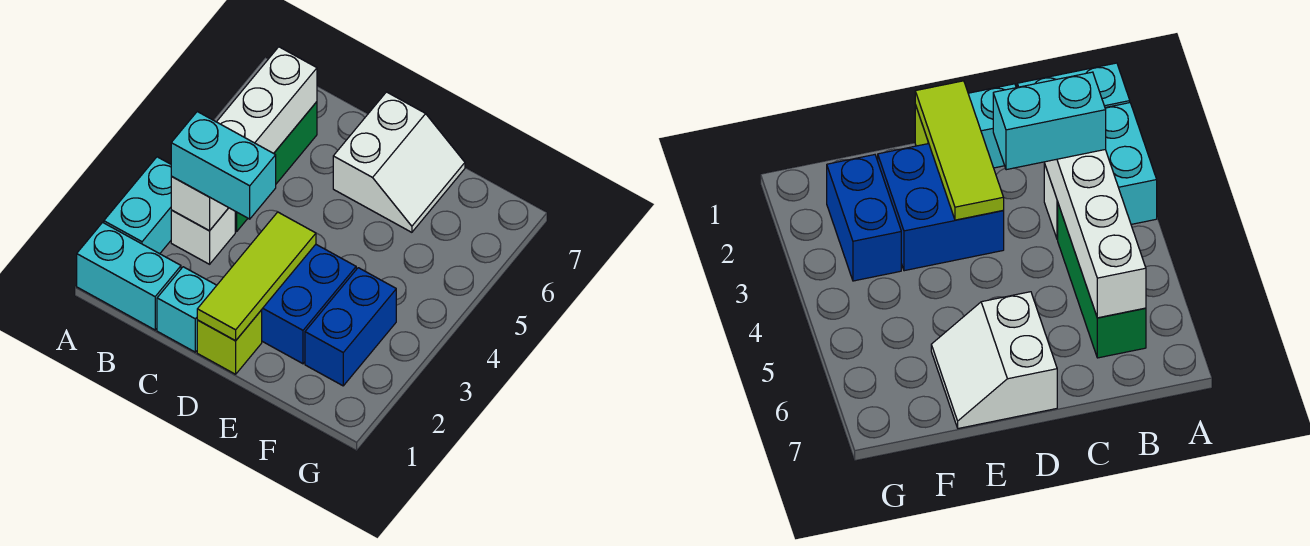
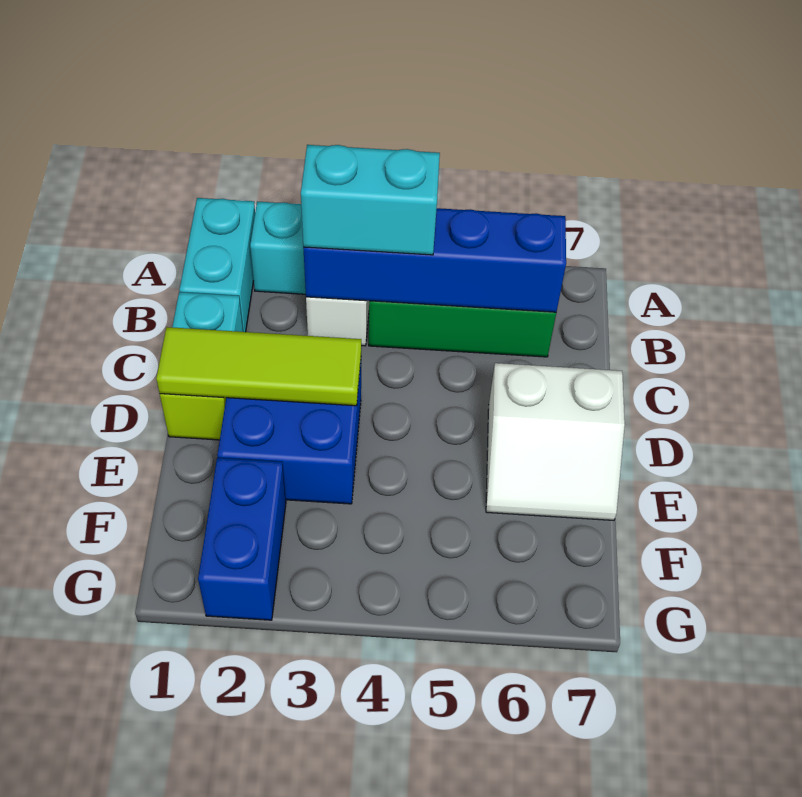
white brick B3:B6 level 2 -> blue brick B3:B6 level 2
cyan brick B3:C3 level 3 -> cyan brick B3:B4 level 3
blue brick F2:F3 level 1 -> blue brick F2:G2 level 1

